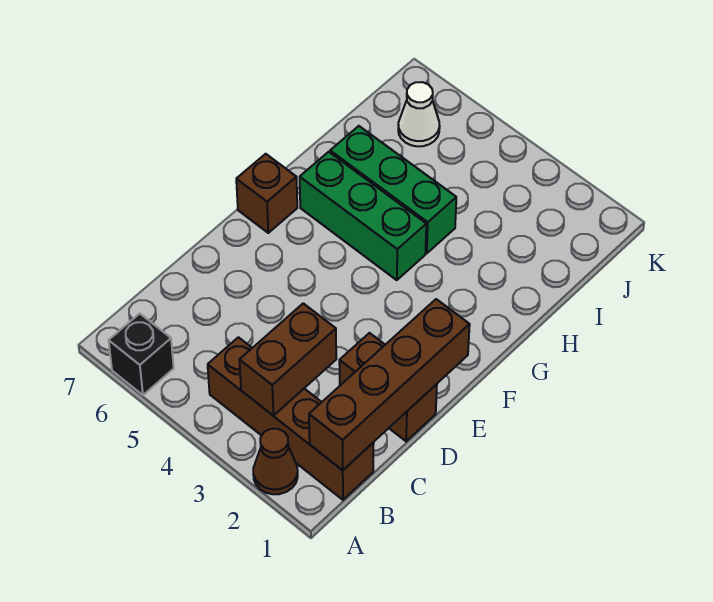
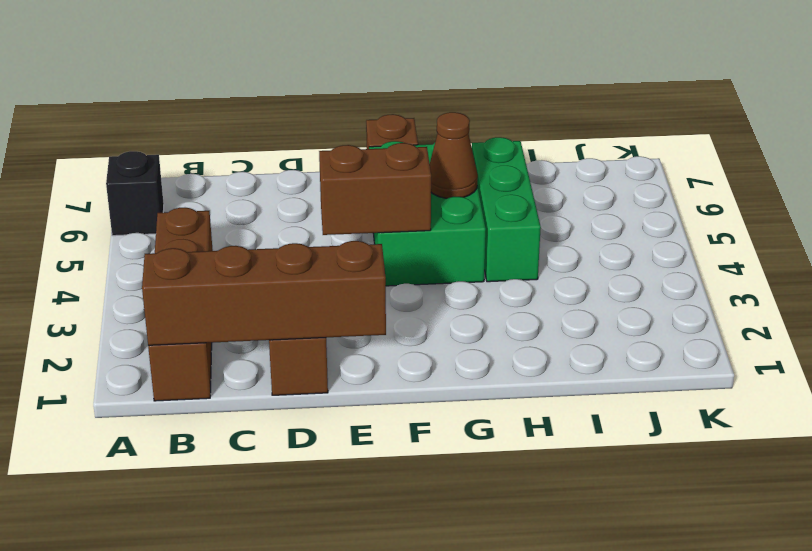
brown cone A2 level 1 -> brown cone G5 level 2
brown brick B3:C3 level 2 -> brown brick E4:F4 level 2
green brick G4:G6 level 1 -> green brick F4:G6 level 1
white cone J6 level 1 -> none

